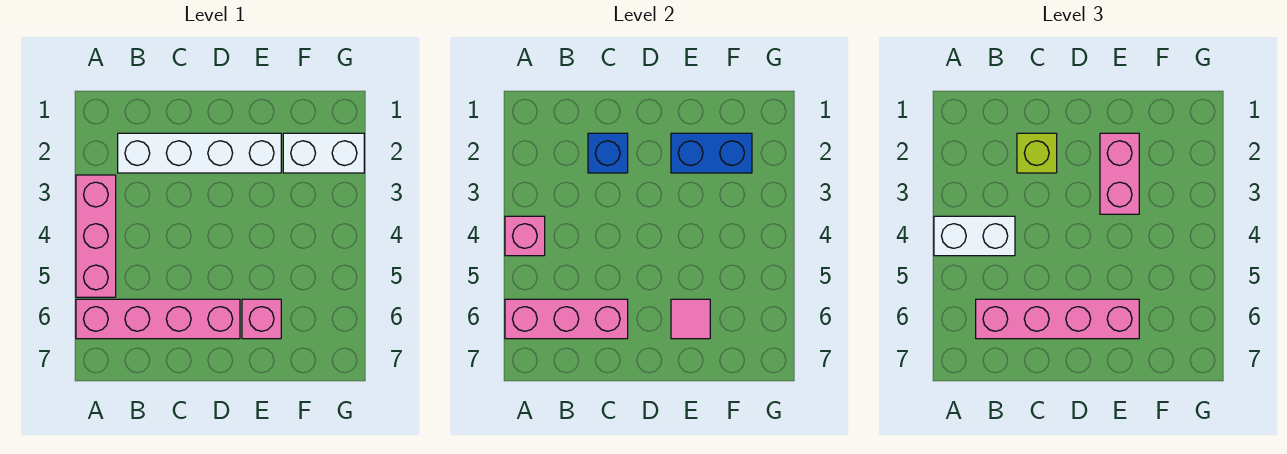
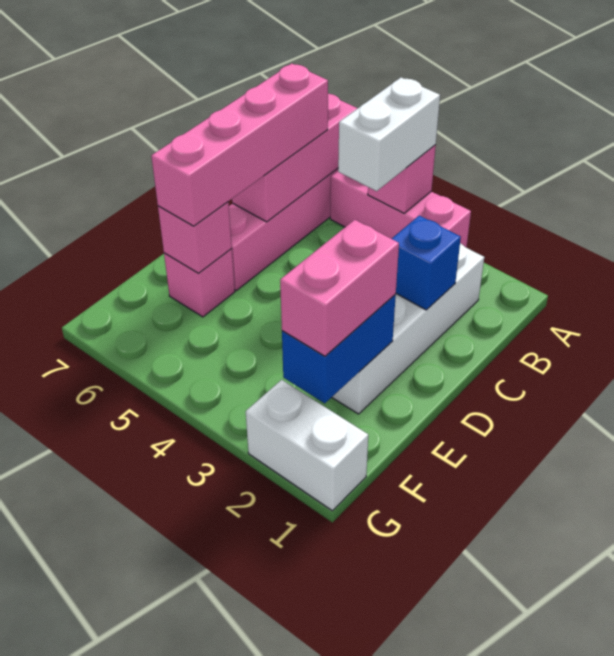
lime brick C2 level 3 -> none
pink brick E2:E3 level 3 -> pink brick E2:F2 level 3
pink tile E6 level 2 -> pink brick E6 level 2
white brick F2:G2 level 1 -> white brick G1:G2 level 1

